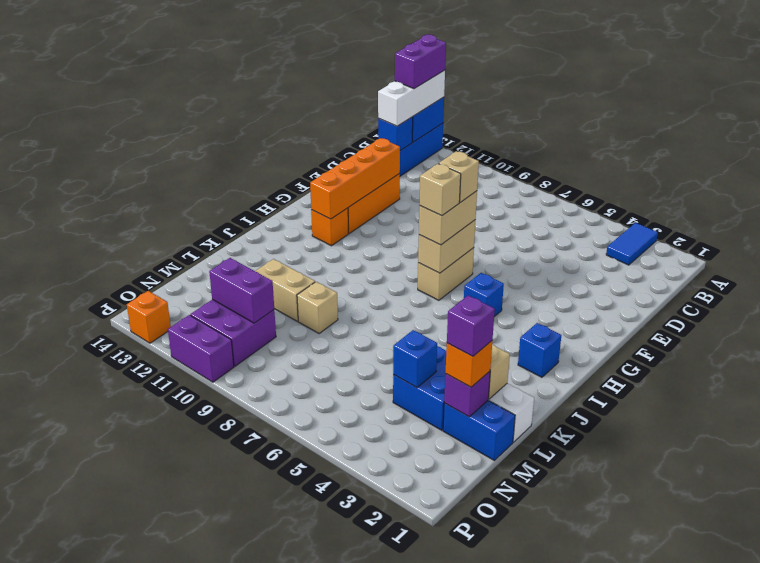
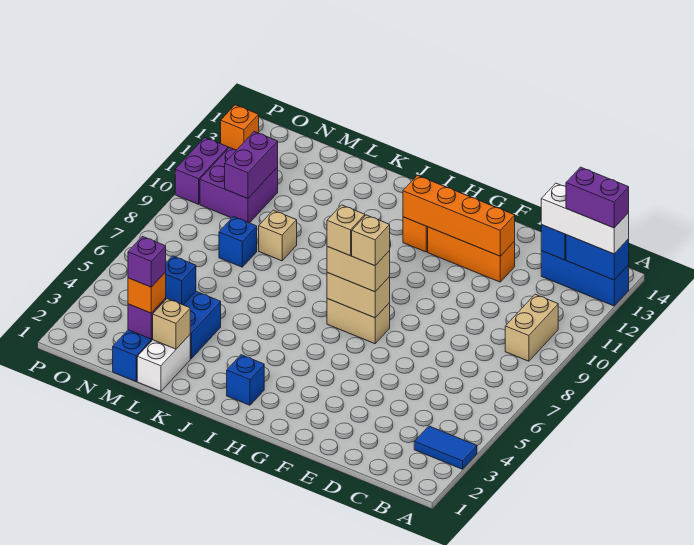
blue brick H5 level 1 -> blue brick M8 level 1
tan brick L10:L11 level 1 -> tan brick B9:B10 level 1

